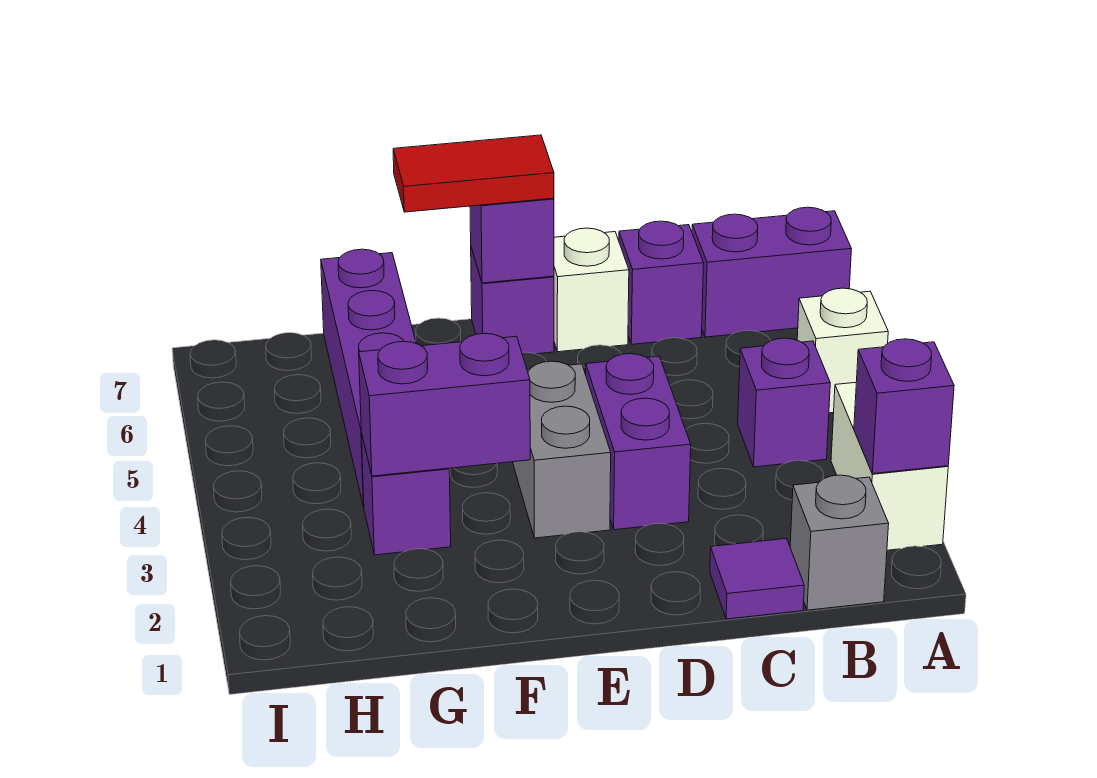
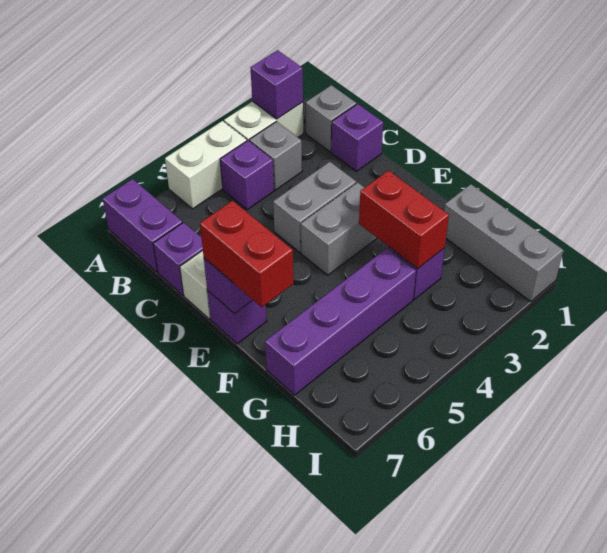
white brick A5 level 1 -> white brick A4:A5 level 1
none -> grey brick B3 level 1
purple tile C1 level 1 -> purple brick C1 level 1
purple brick D3:D4 level 1 -> grey brick D3:D4 level 1
red tile E7:F7 level 3 -> red brick E7:F7 level 3
purple brick F3:G3 level 2 -> red brick F3:G3 level 2
none -> grey brick G1:I1 level 1

